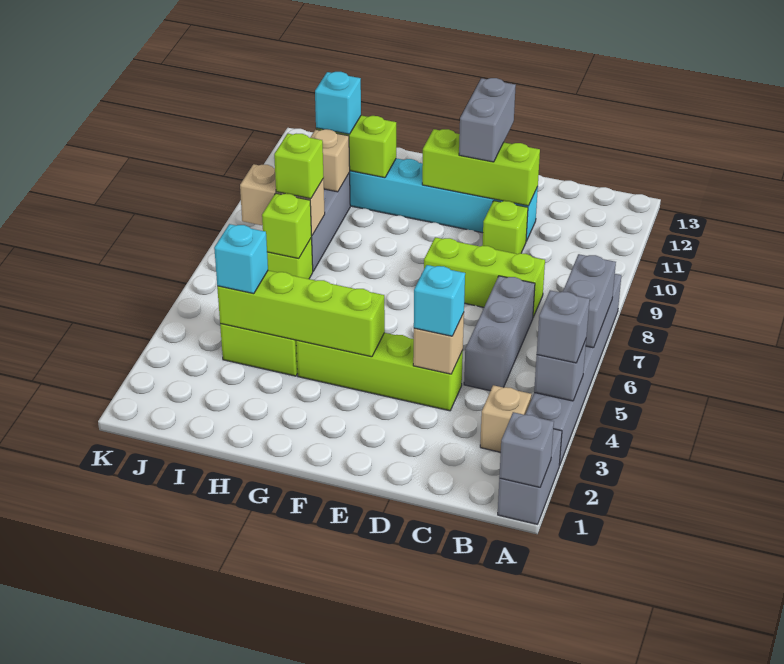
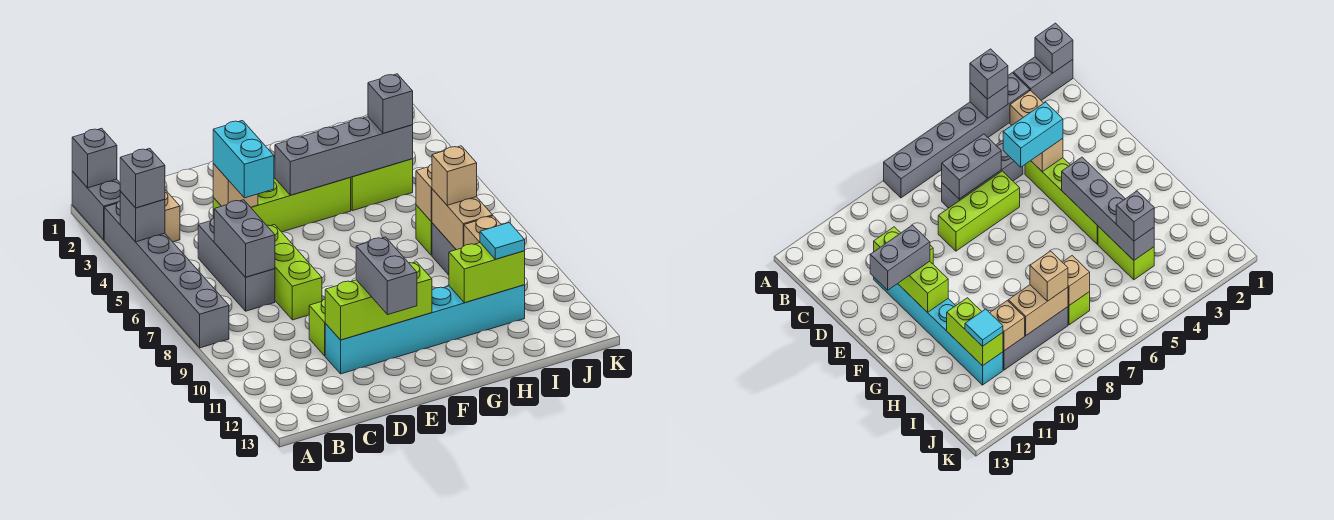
grey brick A6:A7 level 2 -> grey brick C6:C7 level 2
lime brick C8:E8 level 1 -> lime brick D6:D8 level 1
cyan brick D4 level 3 -> cyan brick D4:D5 level 3
lime brick F4:I4 level 2 -> grey brick F4:I4 level 2
cyan brick I4 level 3 -> grey brick I4 level 3
lime brick I7 level 2 -> tan brick I7 level 2
tan brick I8:J8 level 2 -> tan brick I8:I9 level 2
lime brick I8 level 3 -> tan brick I8 level 3
cyan brick I11 level 3 -> cyan tile I11 level 3

